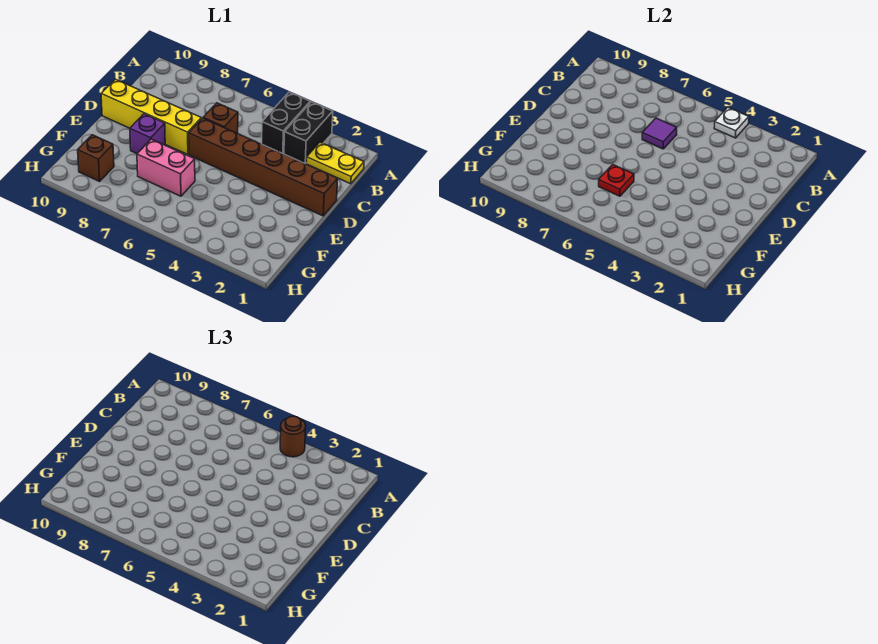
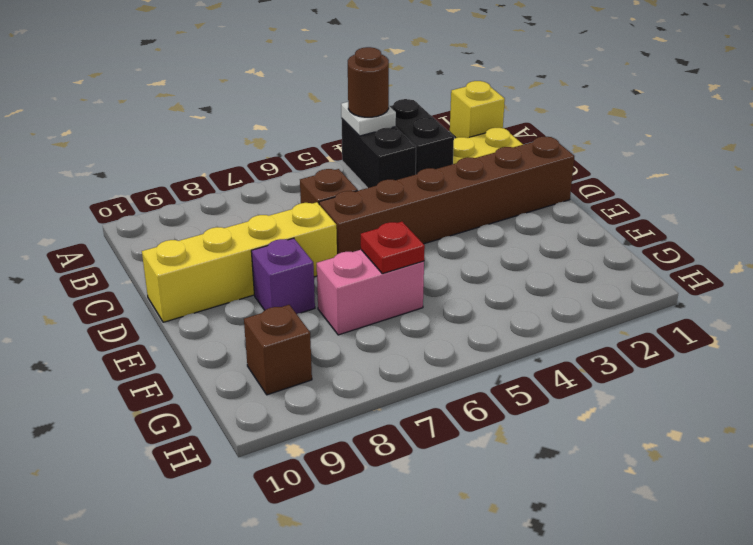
none -> yellow brick A1 level 1
purple tile C6 level 2 -> none

